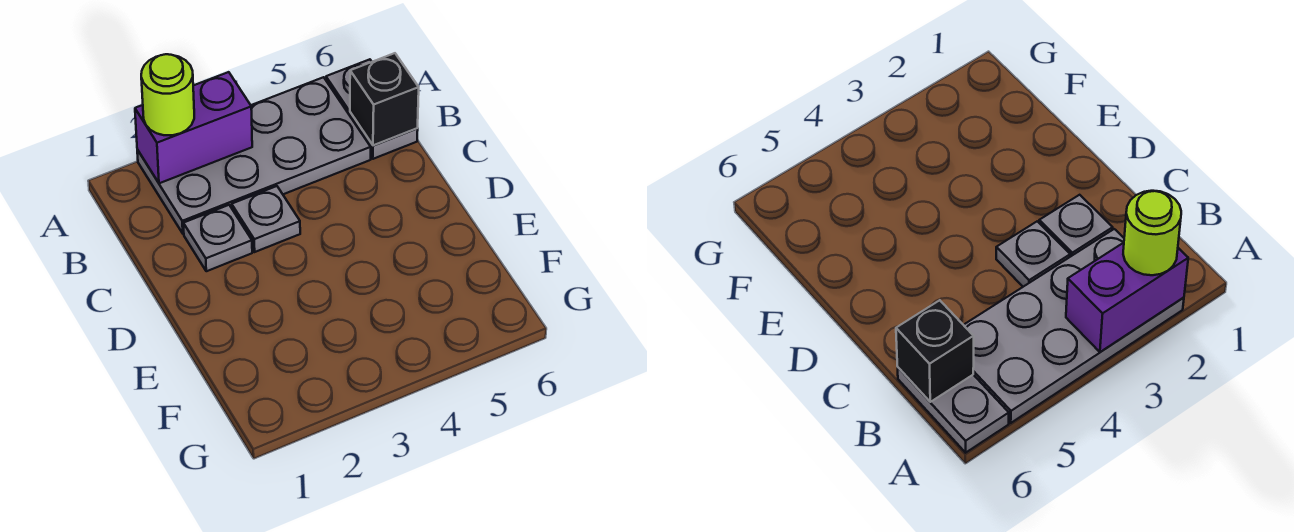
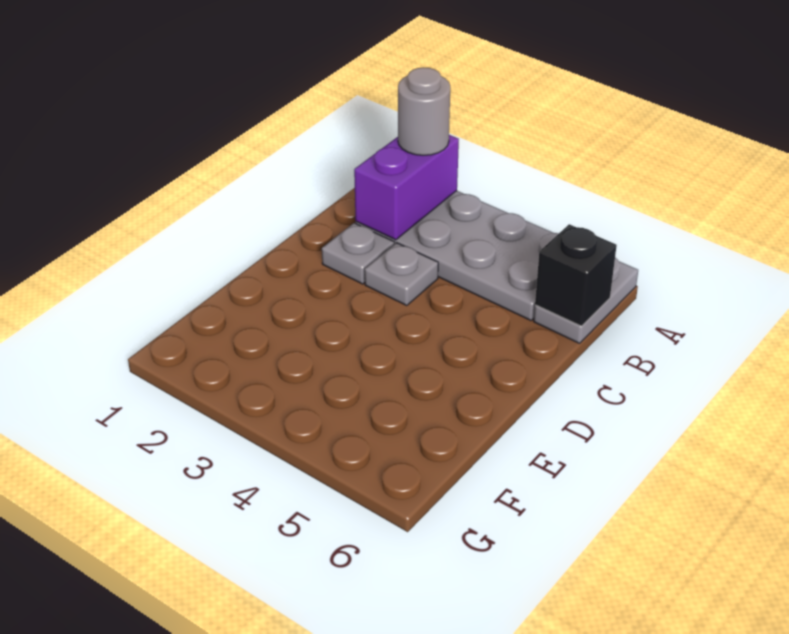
purple brick A2:A3 level 2 -> purple brick A2:B2 level 2
lime round brick A2 level 3 -> grey round brick A2 level 3

